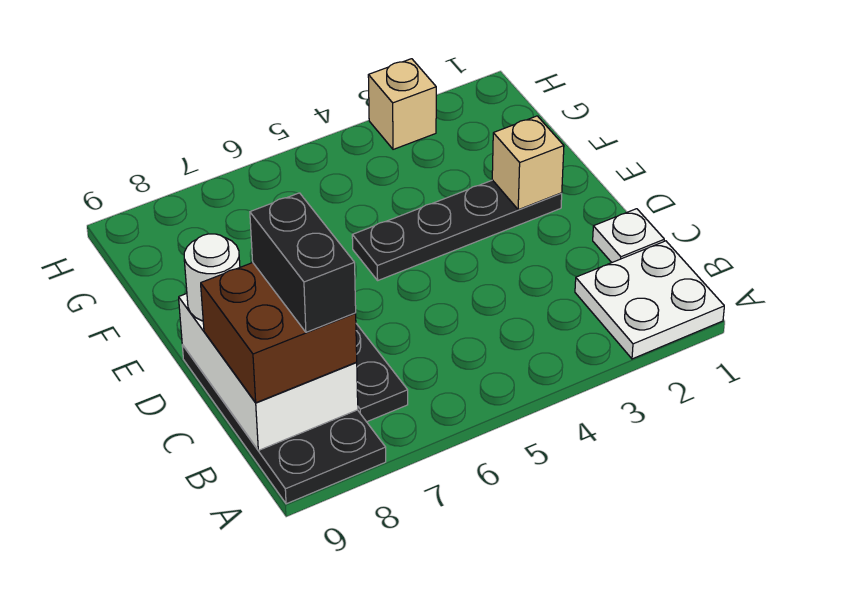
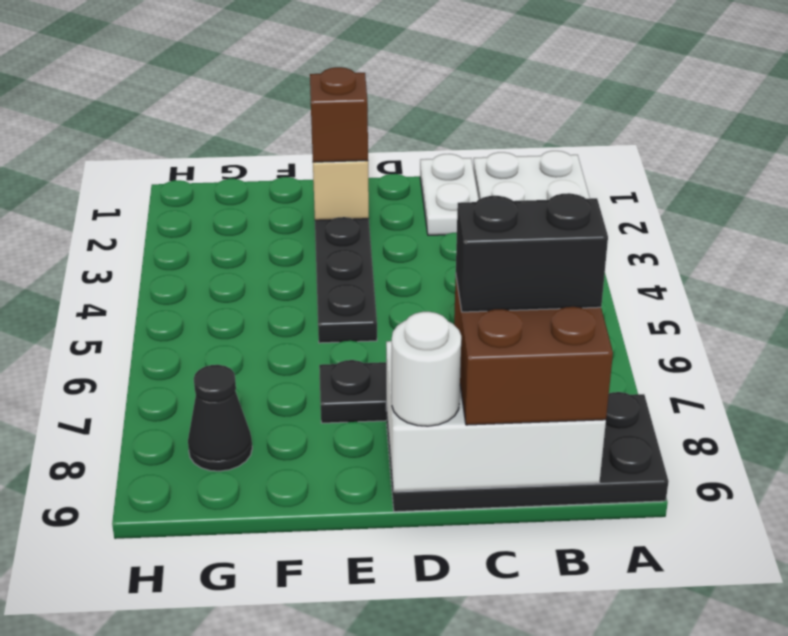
white plate C1 level 1 -> white plate C1:C2 level 1
none -> brown brick E2 level 3
none -> black cone G8 level 1
tan brick H3 level 1 -> none

